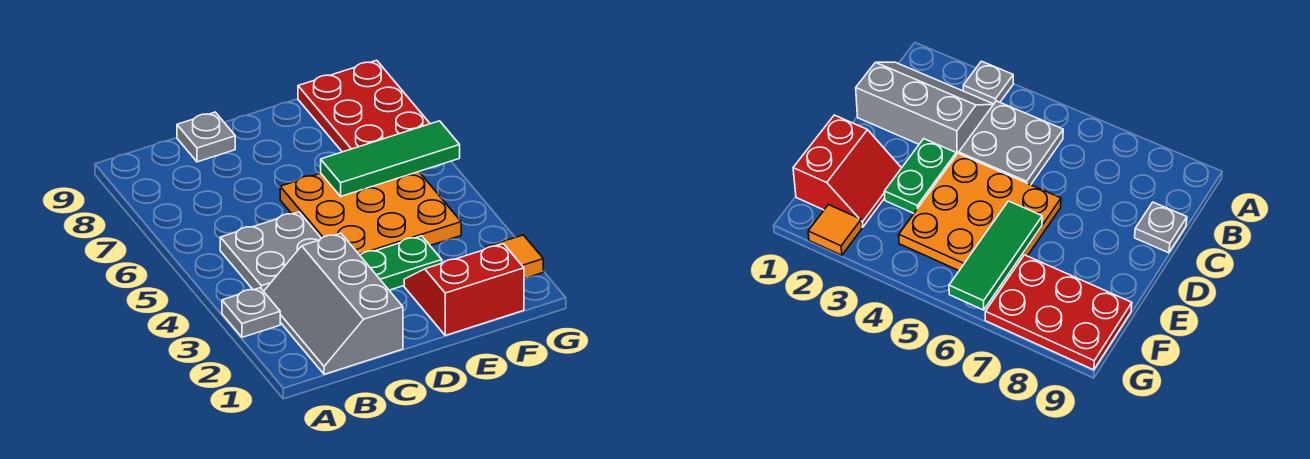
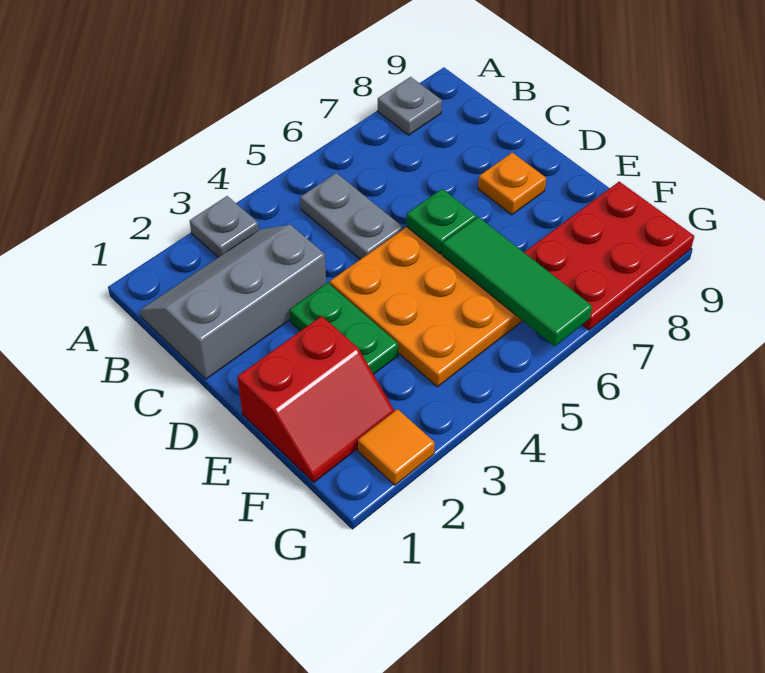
grey plate B4:C5 level 1 -> grey plate B5:C5 level 1
grey plate C9 level 1 -> grey plate A8 level 1
none -> green plate D6 level 2
none -> orange plate D8 level 1
red slope E1:F2 level 1 top 1 -> red slope E1:F2 level 1 top E

